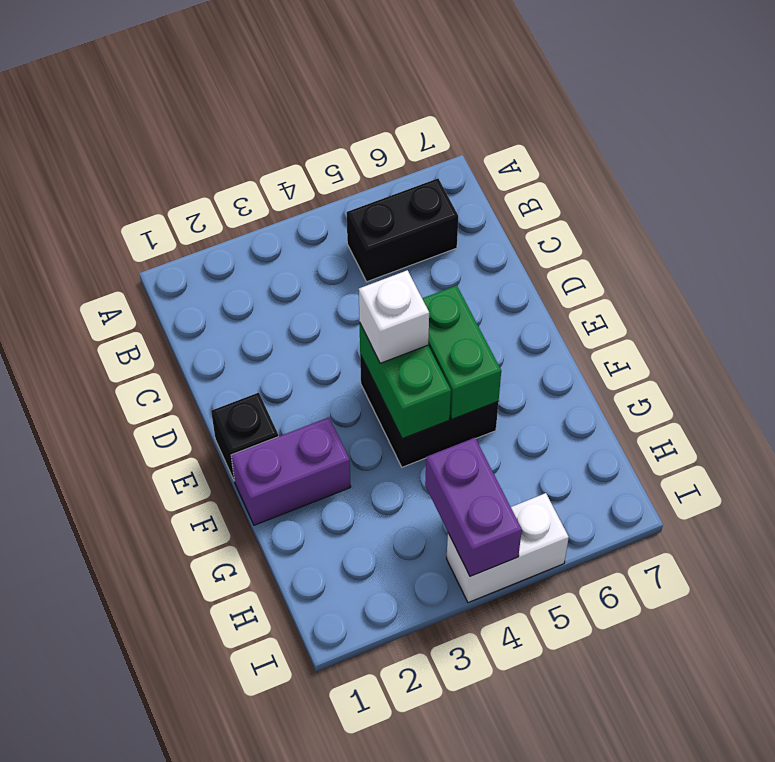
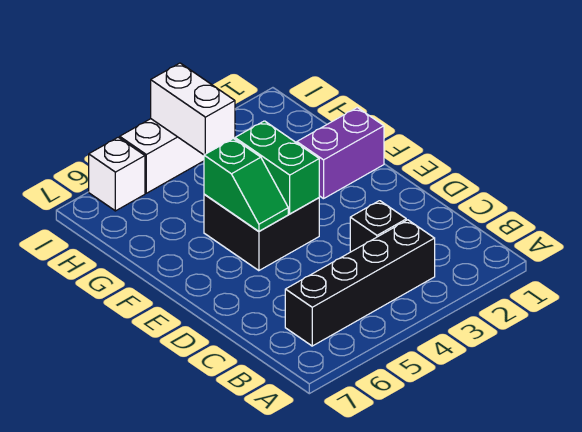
black brick B5:B6 level 1 -> black brick B3:B6 level 1
black brick E1 level 1 -> black brick C3 level 1
white brick E4 level 3 -> white brick I6 level 1
green brick E5:F5 level 2 -> green slope E5:F5 level 2 top F
purple brick H4:I4 level 2 -> white brick H4:I4 level 2

